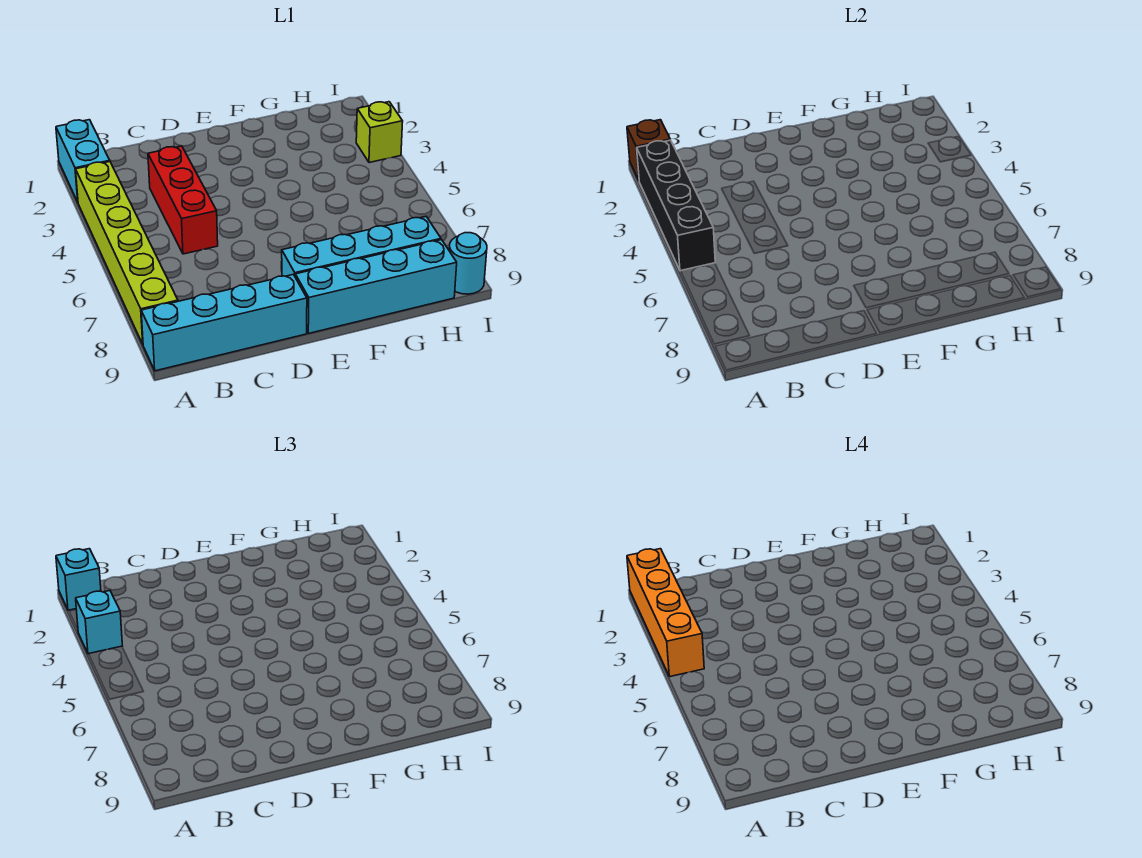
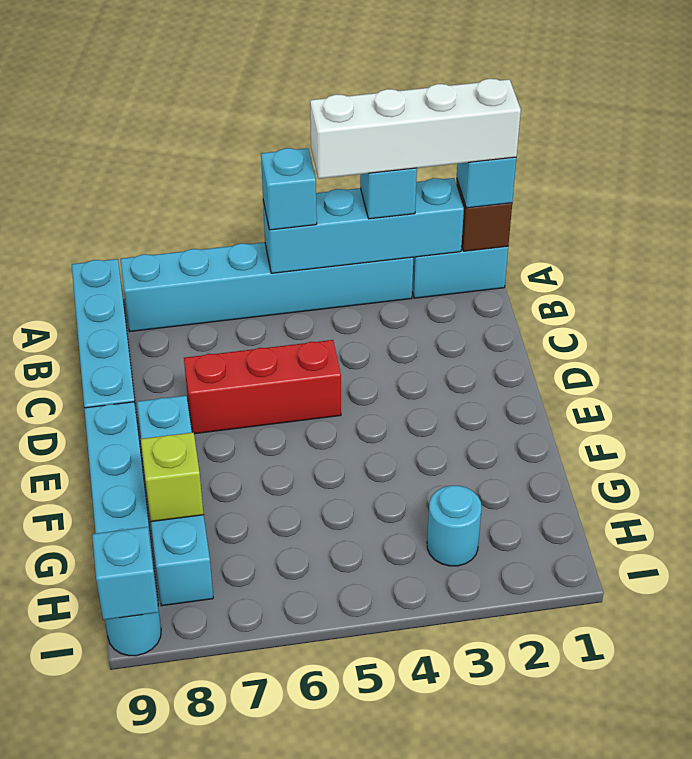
orange brick A1:A4 level 4 -> white brick A1:A4 level 4
black brick A2:A5 level 2 -> cyan brick A2:A5 level 2
lime brick A3:A8 level 1 -> cyan brick A3:A8 level 1
none -> cyan brick A5 level 3
red brick C3:C5 level 1 -> red brick D5:D7 level 1
none -> cyan round brick H3 level 1
lime brick I3 level 1 -> lime brick G8 level 2
none -> cyan brick I9 level 2

